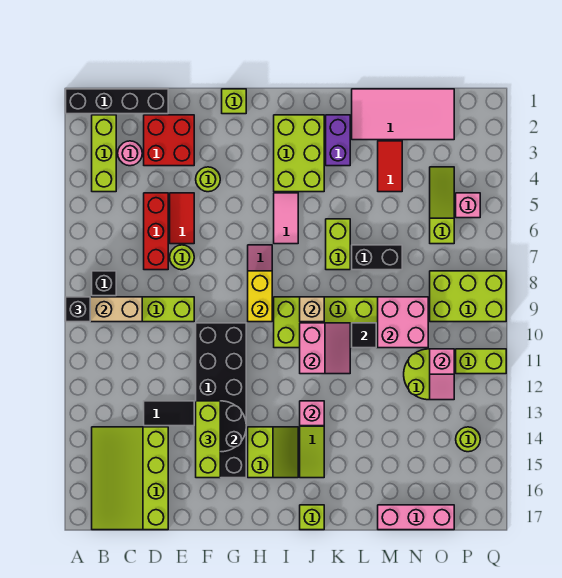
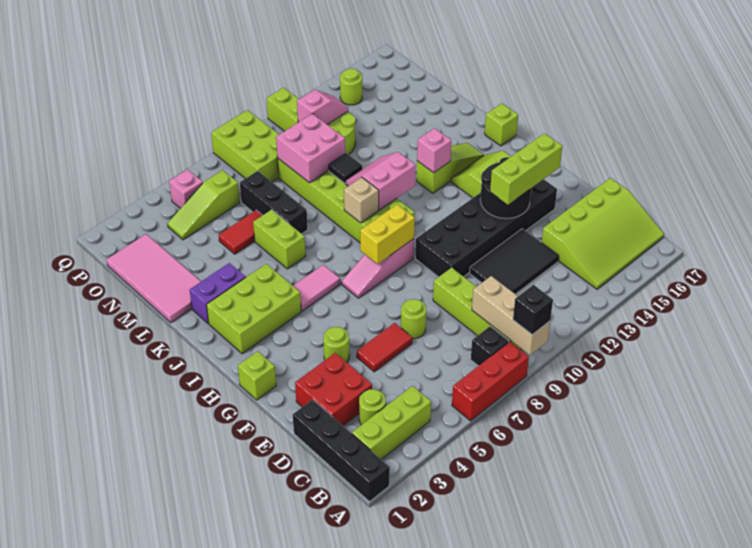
pink round brick C3 level 1 -> lime round brick C3 level 1
red brick D5:D7 level 1 -> red brick A6:A8 level 1
black tile D13:E13 level 1 -> black tile D11:E13 level 1
lime brick K6:K7 level 1 -> lime brick K6:L6 level 1
black brick L7:M7 level 1 -> black brick L7:N7 level 1
red tile M3:M4 level 1 -> red tile M5:M6 level 1
pink brick M17:O17 level 1 -> none

